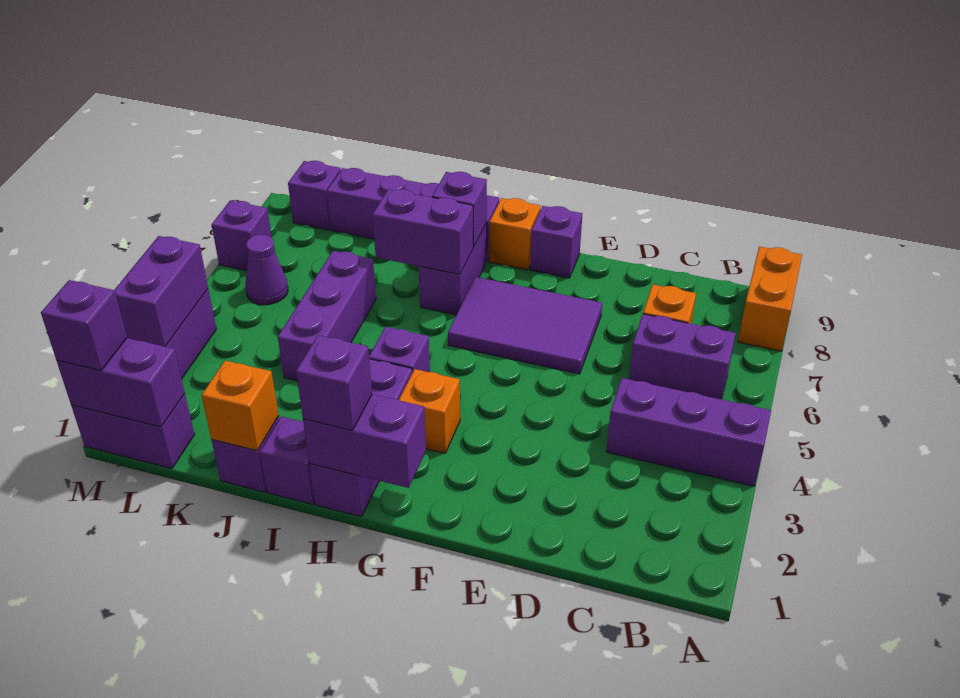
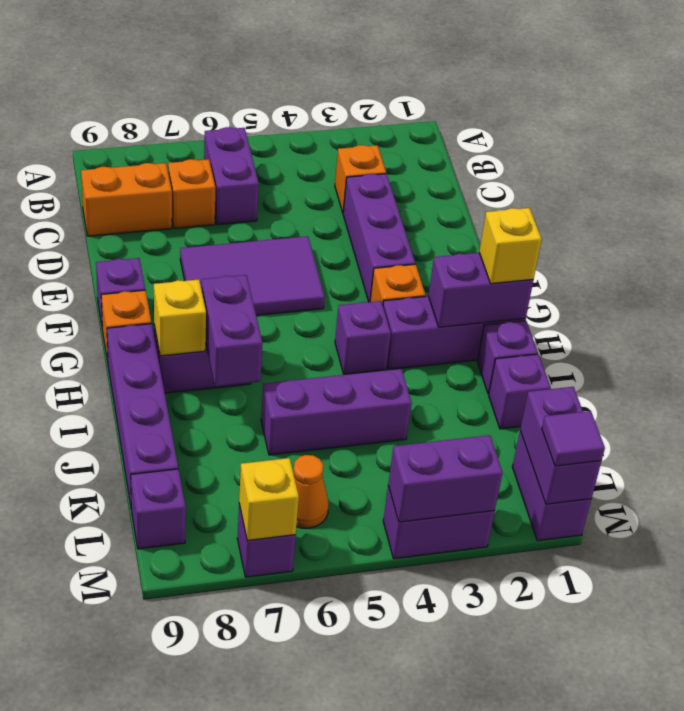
purple brick A4:C4 level 1 -> purple brick D3:F3 level 1
orange brick A8:A9 level 1 -> orange brick C8:C9 level 1
purple tile E6:G7 level 1 -> purple tile E5:F7 level 1
purple brick G1:H1 level 2 -> purple brick H1:H2 level 2
purple brick H1 level 3 -> yellow brick H1 level 3
purple brick H8 level 2 -> yellow brick H8 level 2
orange brick J1 level 2 -> orange brick C3 level 1
purple cone L6 level 1 -> orange cone L6 level 1
purple brick M1 level 3 -> purple tile M1 level 3
none -> yellow brick M7 level 2

